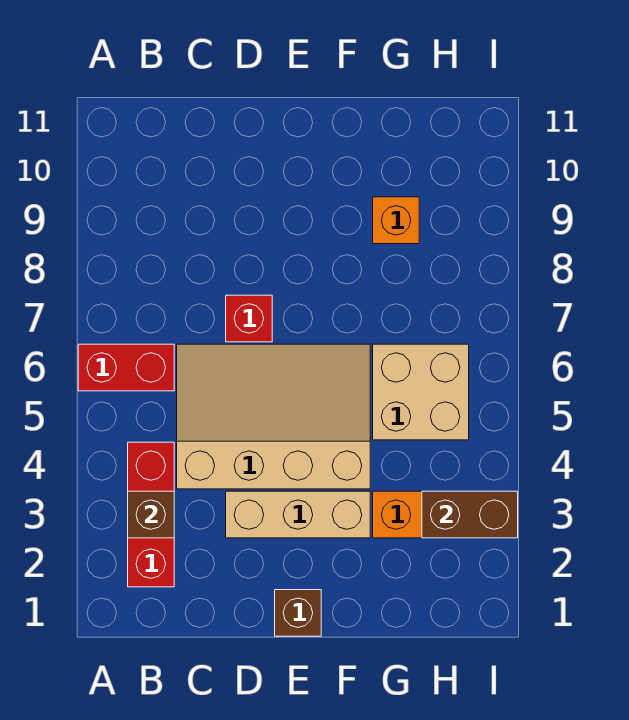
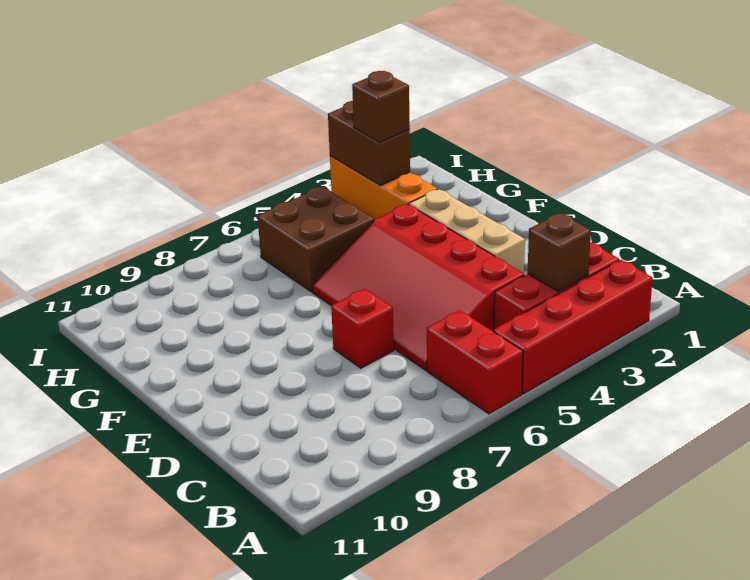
none -> red brick A2:A5 level 1
tan slope C4:F6 level 1 top 4 -> red slope C4:F6 level 1 top 4
brown brick E1 level 1 -> brown brick H3 level 3
tan brick G5:H6 level 1 -> brown brick G5:H6 level 1
orange brick G9 level 1 -> none

